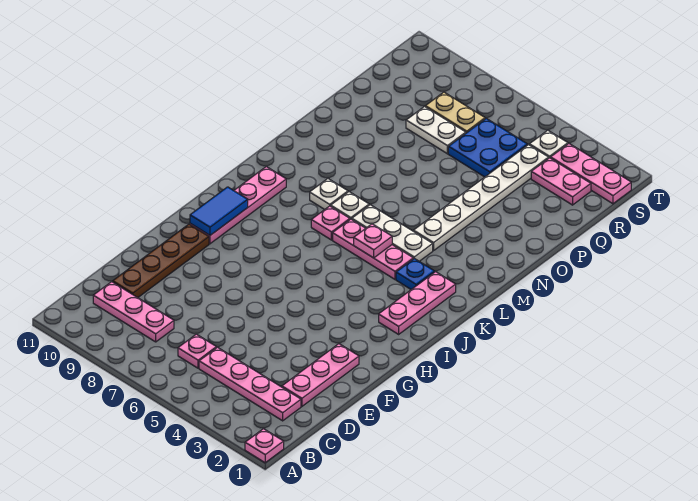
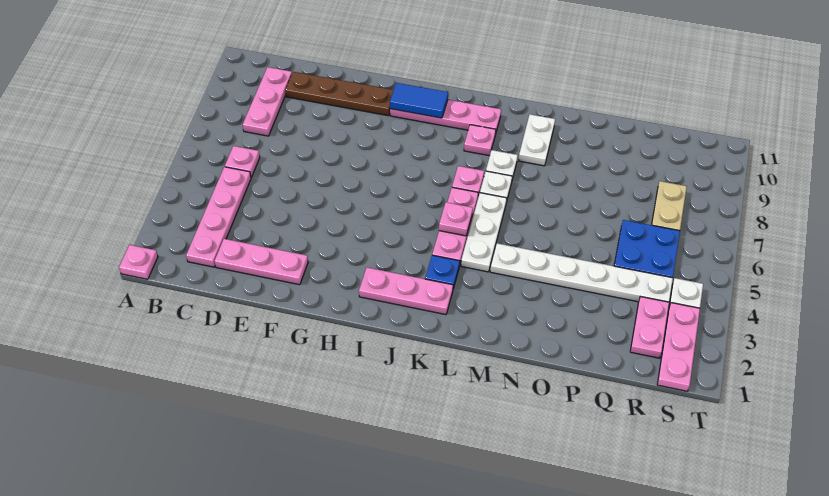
none -> pink plate K9 level 1
white plate Q7:Q8 level 1 -> white plate M9:M10 level 1

